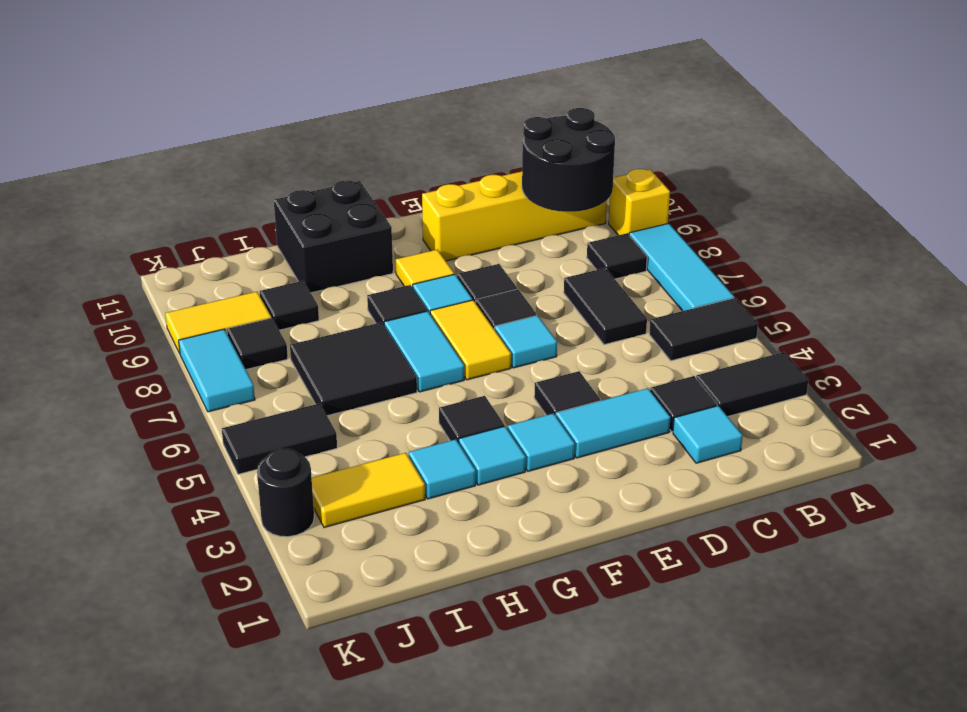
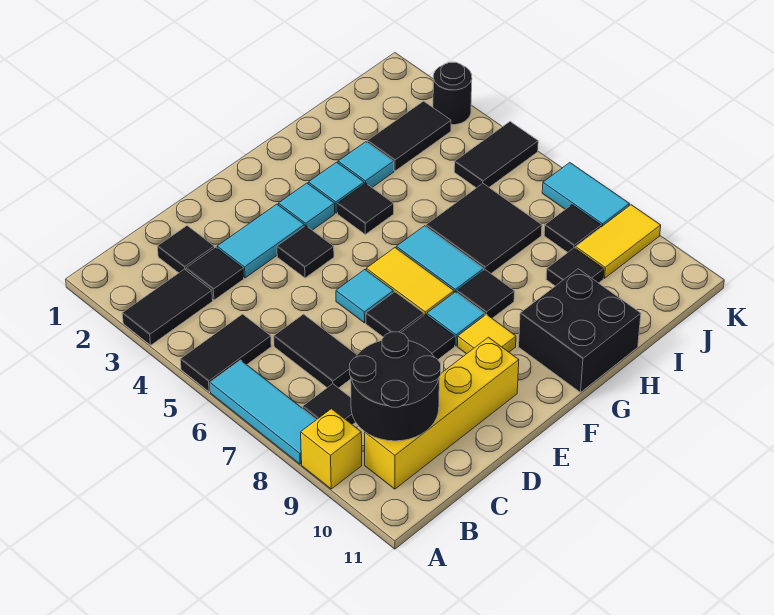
cyan tile C2 level 1 -> black tile C2 level 1
yellow tile I3:J3 level 1 -> black tile I3:J3 level 1

